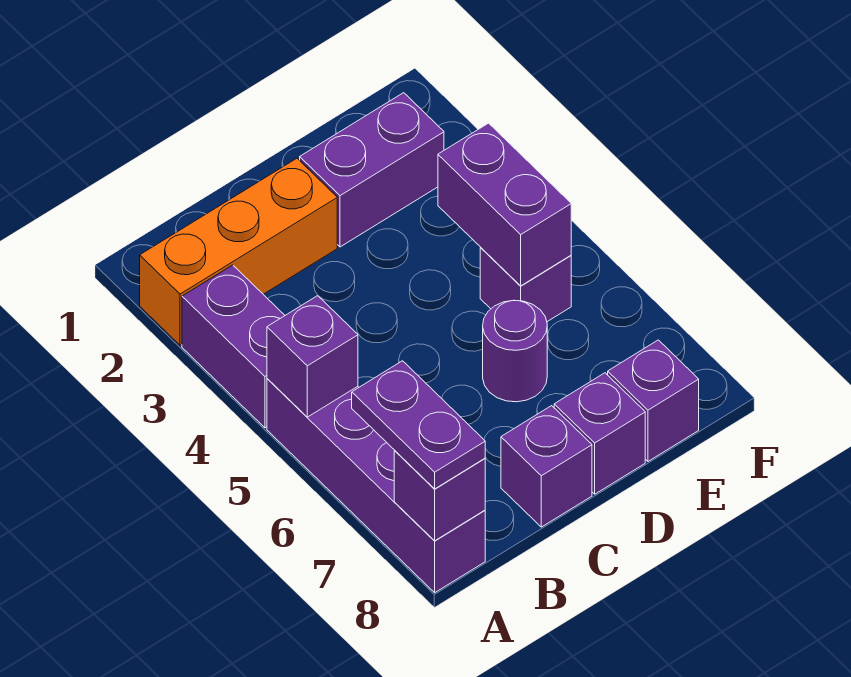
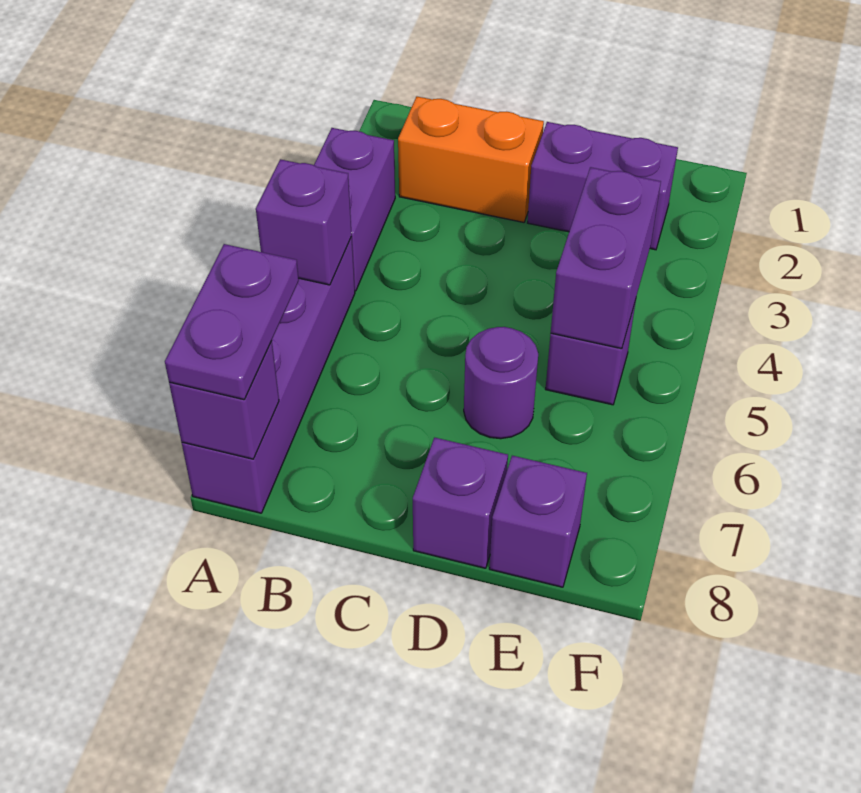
orange brick A2:C2 level 1 -> orange brick B2:C2 level 1
purple brick C8 level 1 -> none

